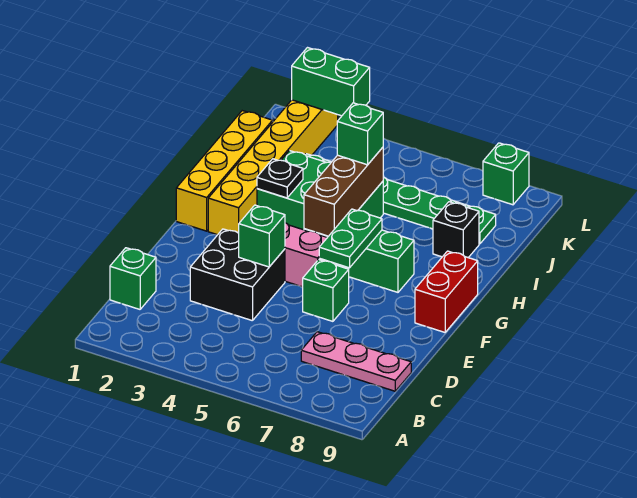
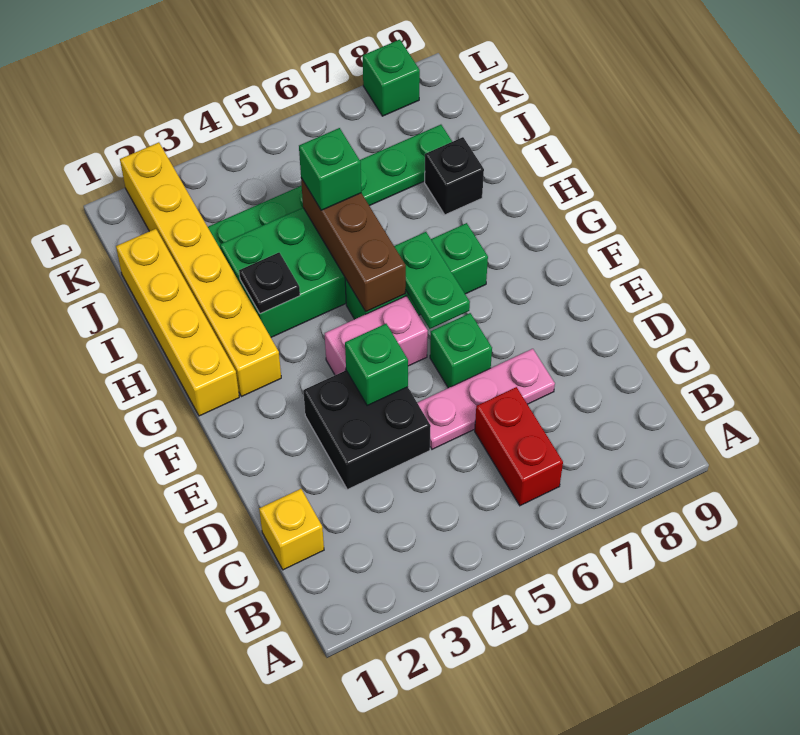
green brick C1 level 1 -> yellow brick C1 level 1
pink plate C7:C9 level 1 -> pink plate D5:D7 level 1
red brick F9:G9 level 1 -> red brick B6:C6 level 1
green brick L2:L3 level 2 -> none

